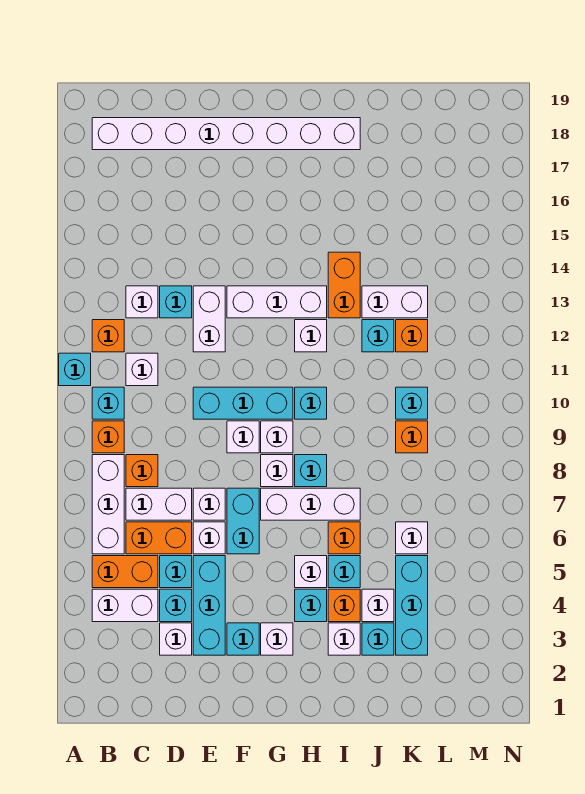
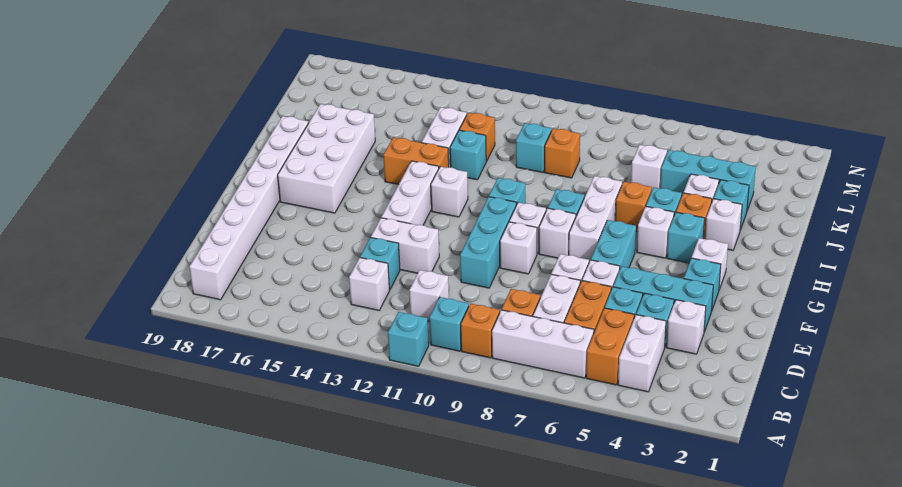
orange brick B12 level 1 -> none
cyan brick F6:F7 level 1 -> cyan brick F6:G6 level 1
none -> white brick G16:J17 level 1

